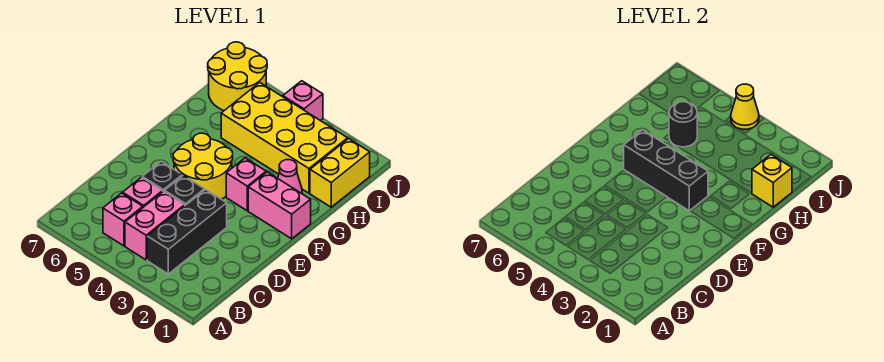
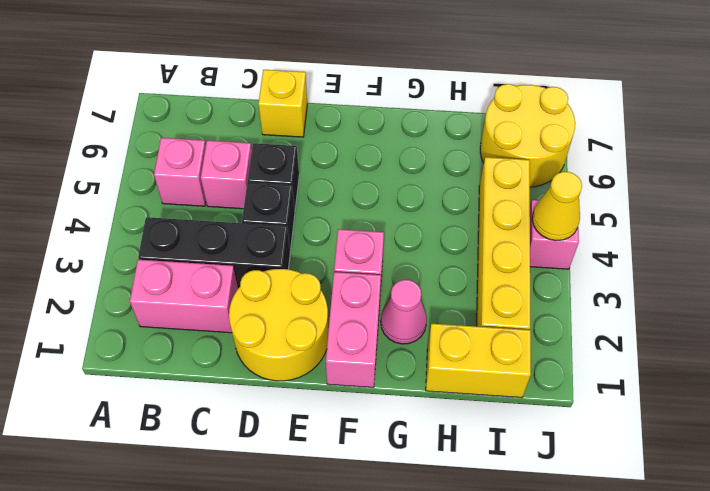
pink brick B4:C4 level 1 -> pink brick B2:C2 level 1
yellow round brick E4:F5 level 1 -> yellow round brick D1:E2 level 1
black brick F3:F5 level 2 -> none
yellow brick H1 level 2 -> yellow brick D7 level 1
yellow brick H2:I5 level 1 -> yellow brick I2:I5 level 1
black round brick H5 level 2 -> none

